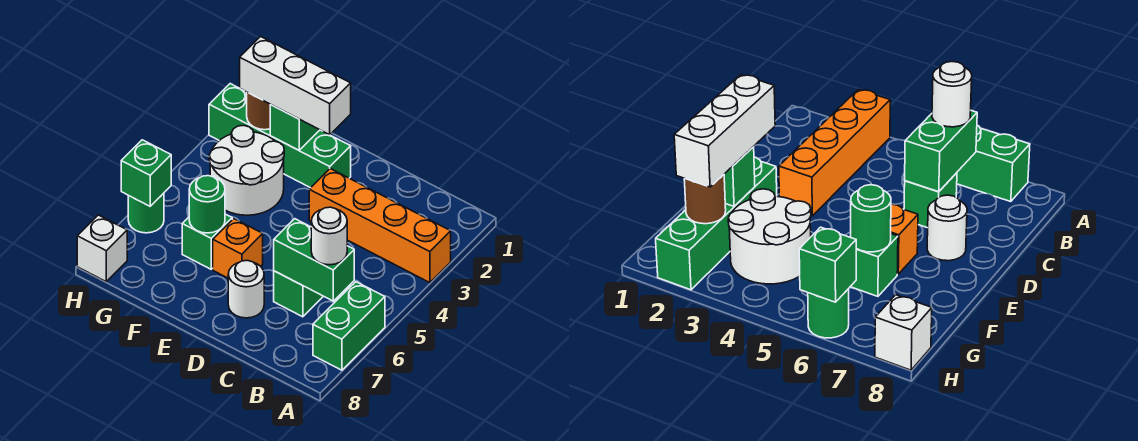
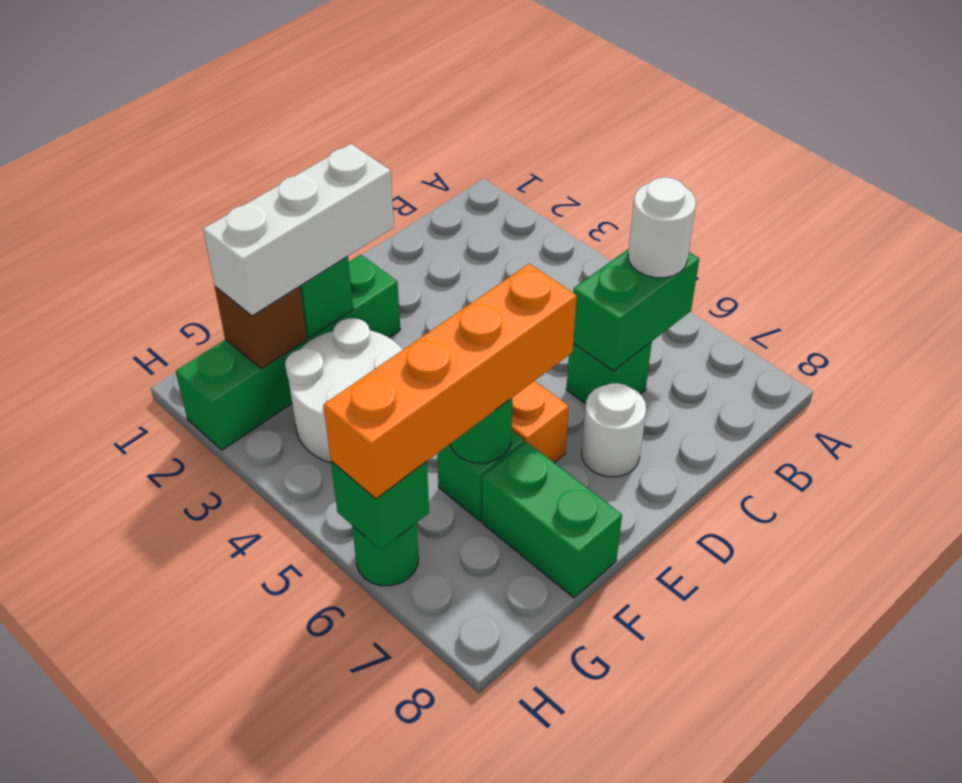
orange brick A3:D3 level 1 -> orange brick E6:H6 level 3
green brick A6:A7 level 1 -> green brick F7:F8 level 1
brown round brick G2 level 2 -> brown brick G2 level 2
white brick H8 level 1 -> none

